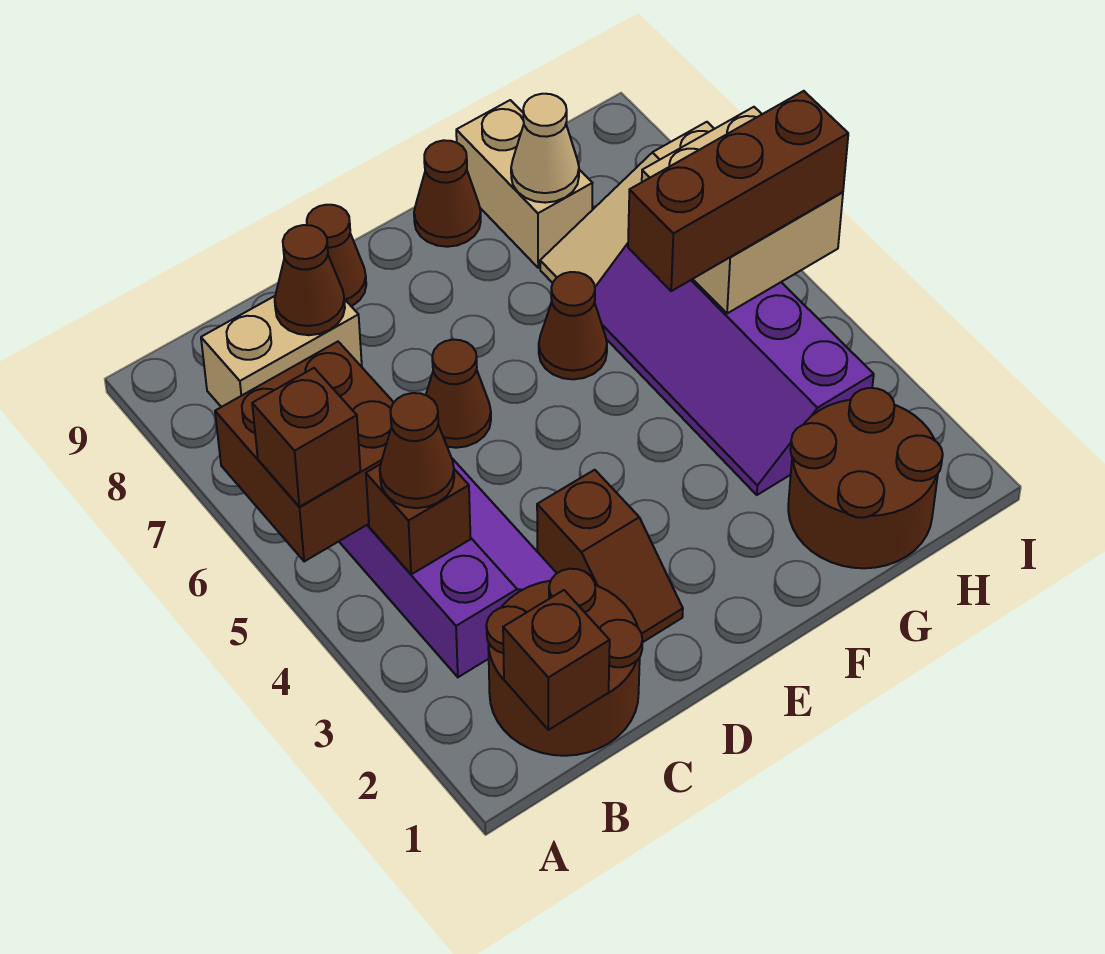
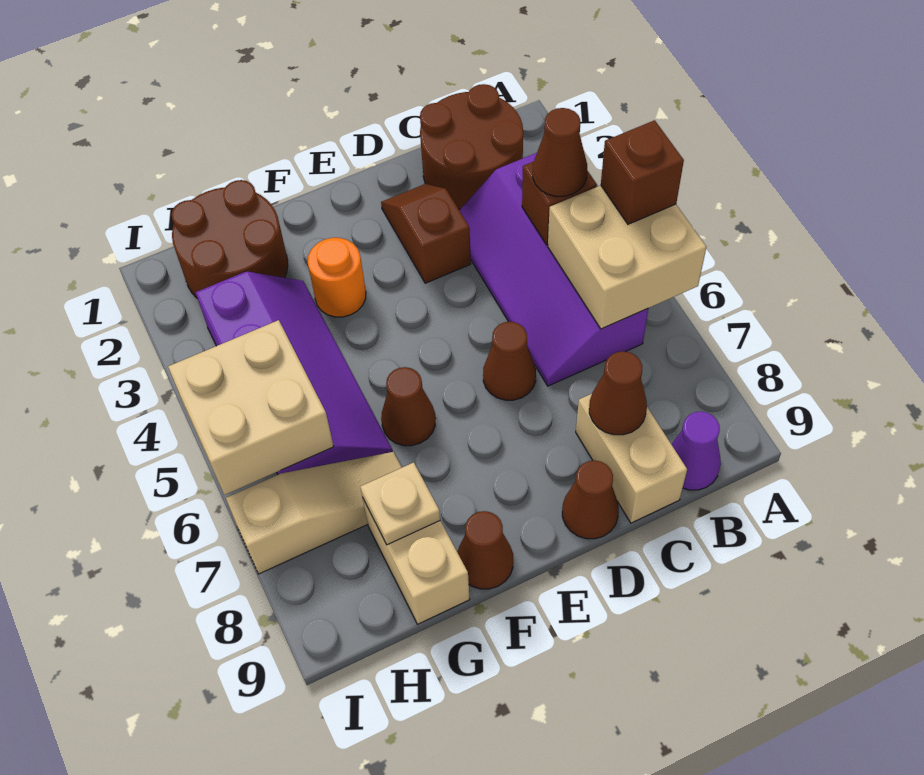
brown brick A5:B6 level 2 -> tan brick A5:B6 level 2
brown brick B1 level 2 -> none
tan brick B8:C8 level 1 -> tan brick C8:C9 level 1
none -> purple cone B9 level 1
none -> orange round brick F3 level 1
brown brick G5:I5 level 3 -> none
tan cone G8 level 2 -> tan plate G8 level 2

